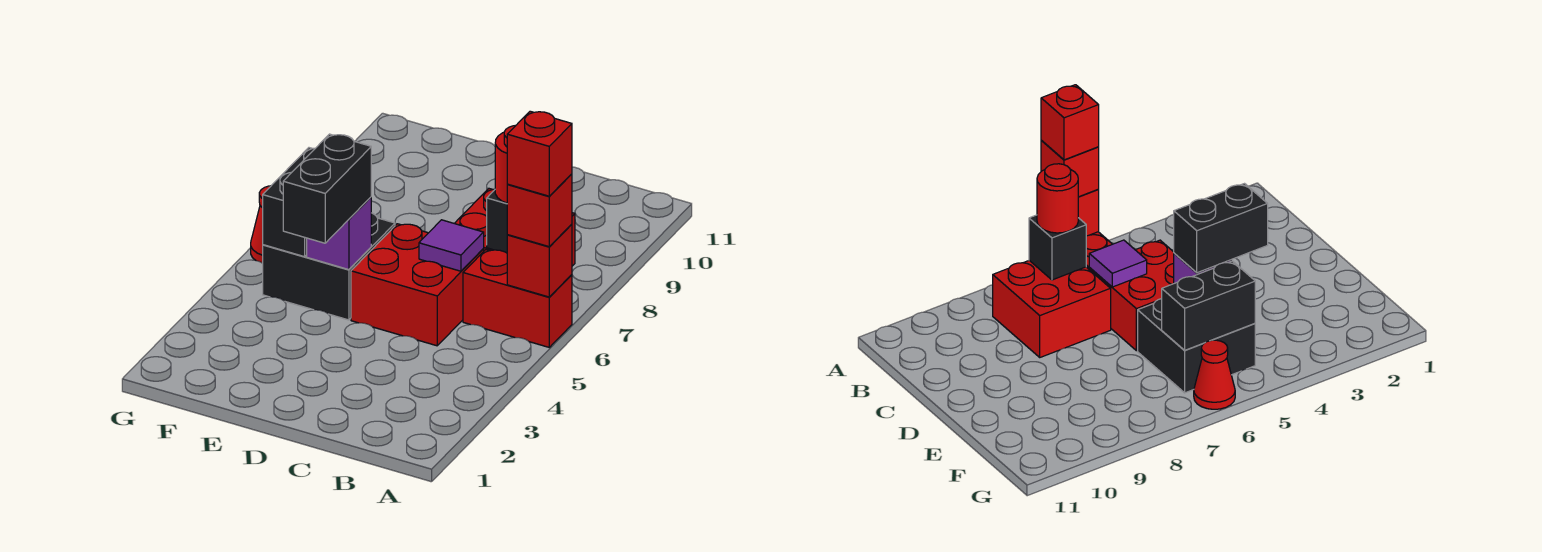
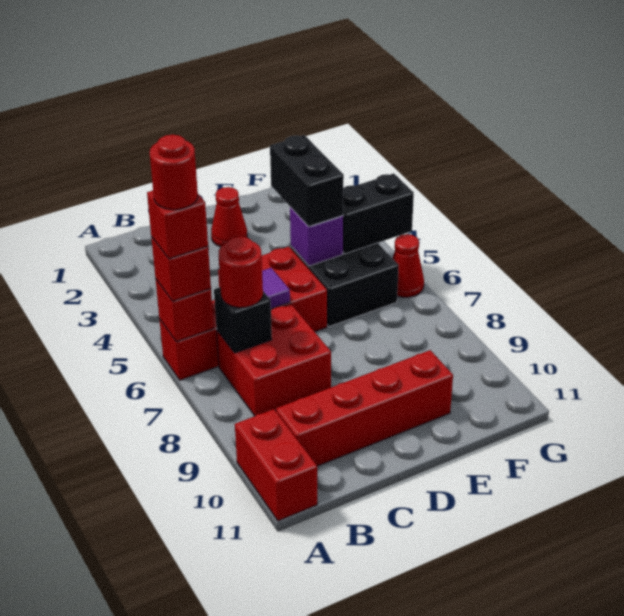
none -> red round brick A6 level 5
none -> red brick A10:A11 level 1
none -> red brick B10:E10 level 1
none -> red cone D2 level 1
black brick F5:F6 level 2 -> black brick F5:G5 level 2

